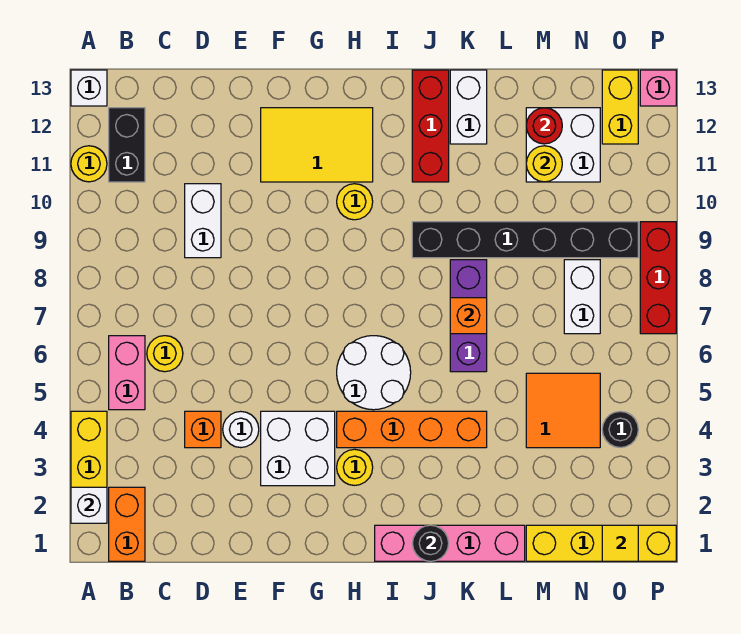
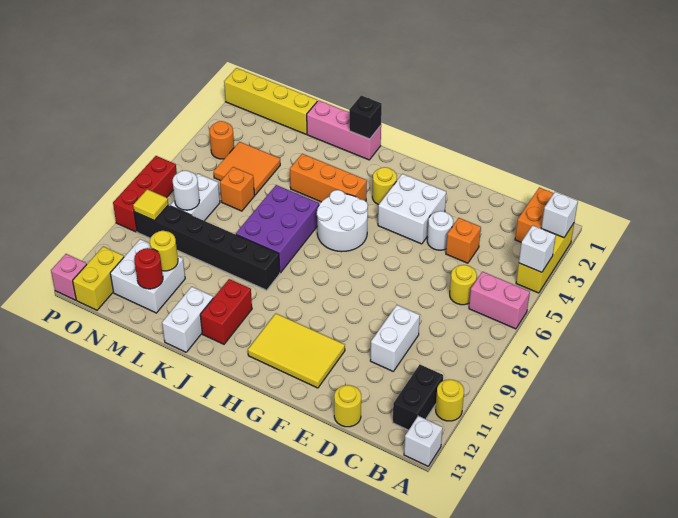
none -> white brick A4 level 2
pink brick B5:B6 level 1 -> pink brick A6:B6 level 1
orange brick H4:K4 level 1 -> orange brick I4:K4 level 1
yellow round brick H10 level 1 -> yellow round brick D13 level 1
pink brick I1:L1 level 1 -> pink brick J1:L1 level 1
black round brick J1 level 2 -> black brick J1 level 2
red brick J11:J13 level 1 -> red brick J11:J12 level 1
purple brick K6:K8 level 1 -> purple brick J6:K8 level 1
orange brick K7 level 2 -> orange brick M6 level 1
none -> white round brick N8 level 2
yellow tile O1 level 2 -> yellow tile O9 level 2
black round brick O4 level 1 -> orange round brick O4 level 1

